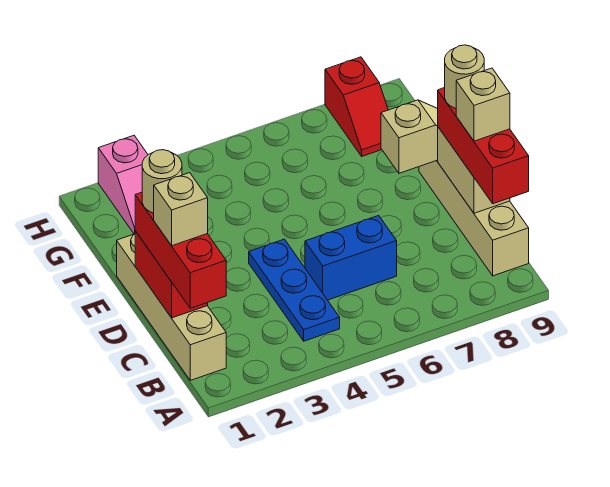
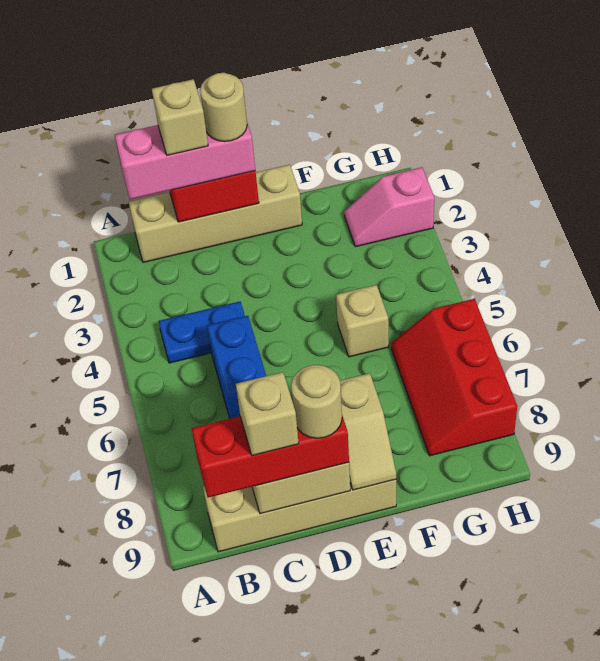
red brick B1:D1 level 3 -> pink brick B1:D1 level 3
blue plate B4:D4 level 1 -> blue plate B4:C4 level 1
none -> tan brick F5 level 1
red slope G8:H8 level 1 top H -> red slope G6:H8 level 1 top H

